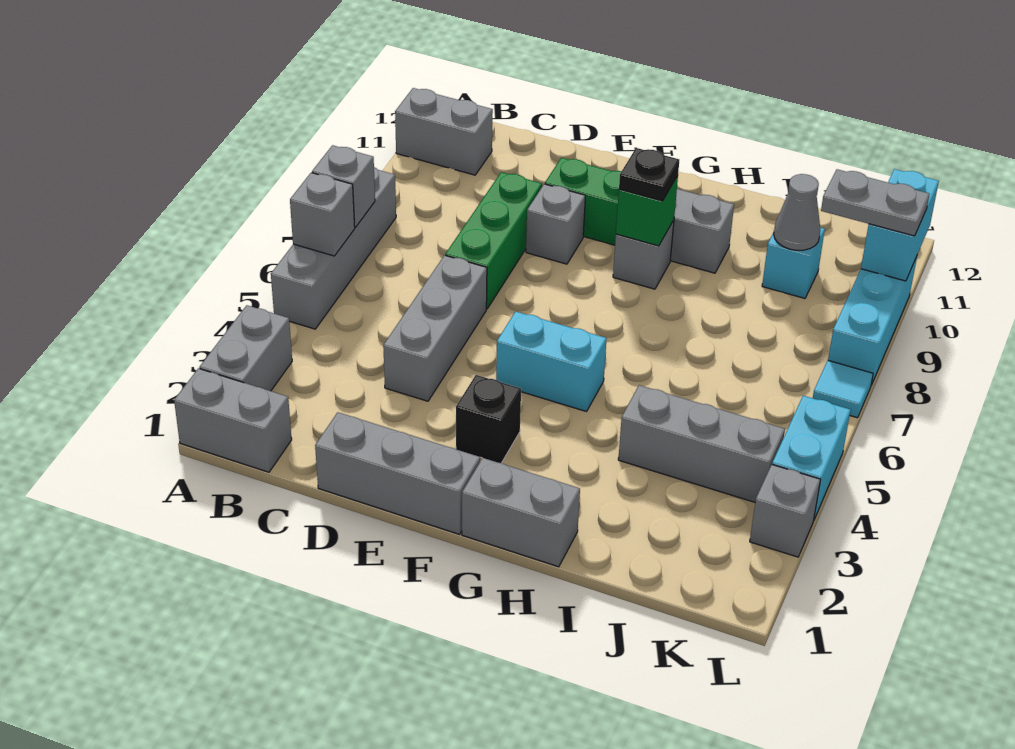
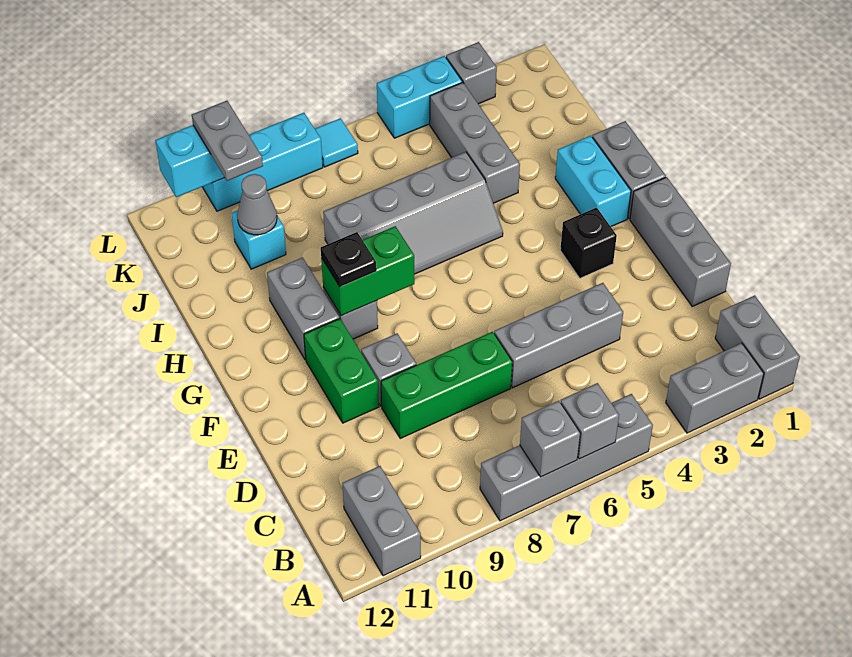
cyan brick F5:G5 level 1 -> cyan brick G2:H2 level 1
green brick G9 level 2 -> green brick G8:G9 level 2
none -> grey slope H5:I8 level 1 top I

